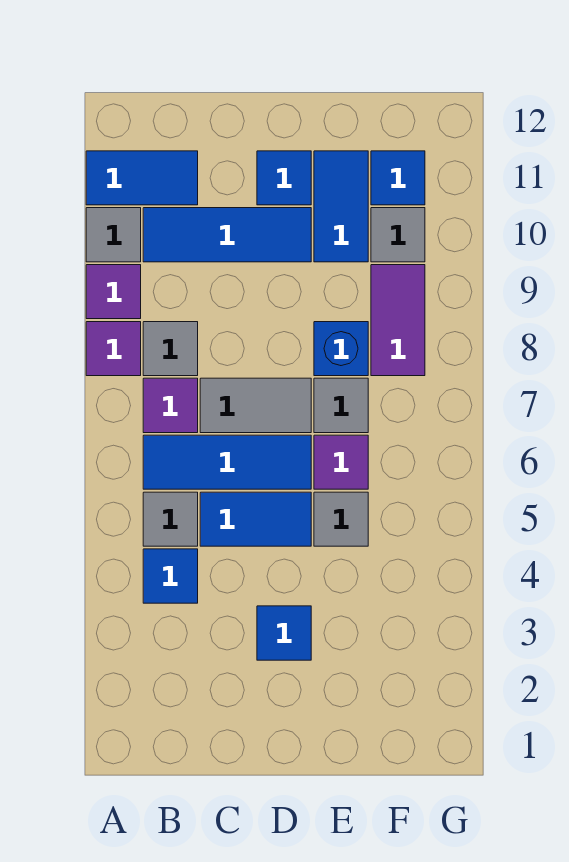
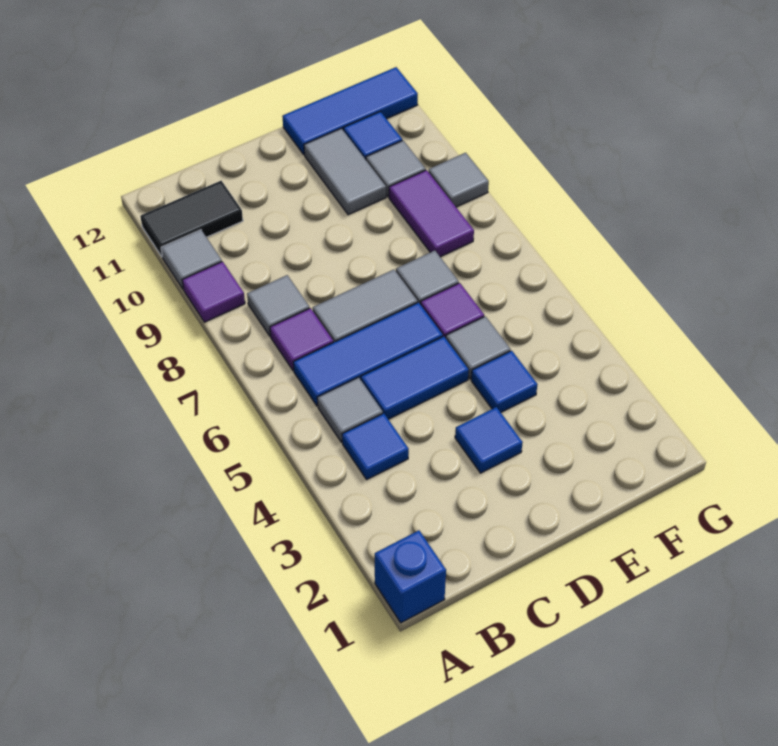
purple tile A8 level 1 -> none
blue tile A11:B11 level 1 -> black tile A11:B11 level 1
blue tile B10:D10 level 1 -> blue tile E12:G12 level 1
blue tile D11 level 1 -> blue tile E4 level 1
blue brick E8 level 1 -> blue brick A1 level 1
blue tile E10:E11 level 1 -> grey tile E10:E11 level 1
none -> grey tile G9 level 1

